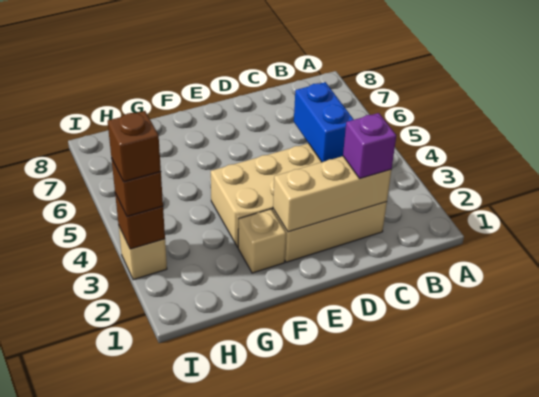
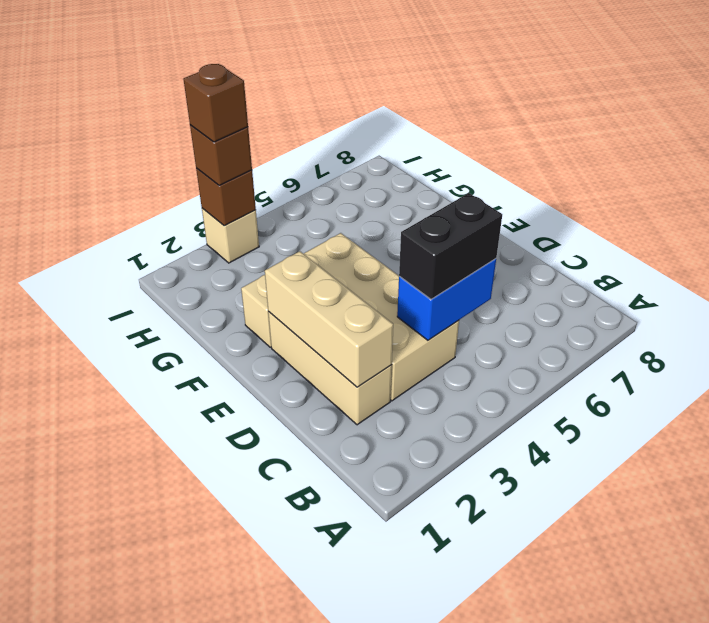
purple brick C2 level 3 -> none
none -> black brick C4:C5 level 3

